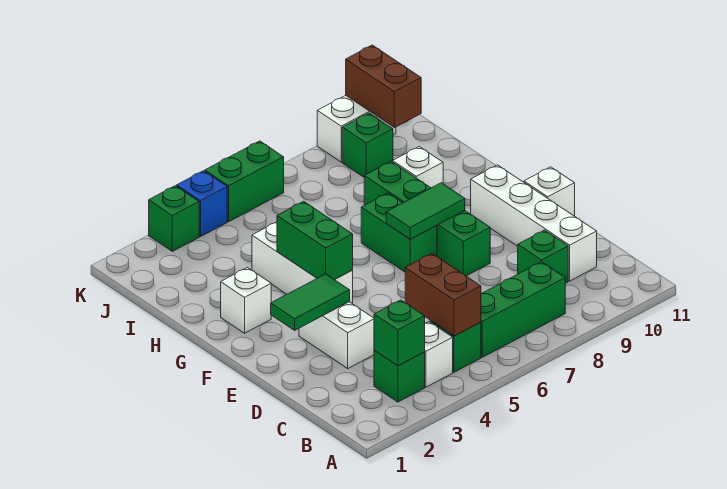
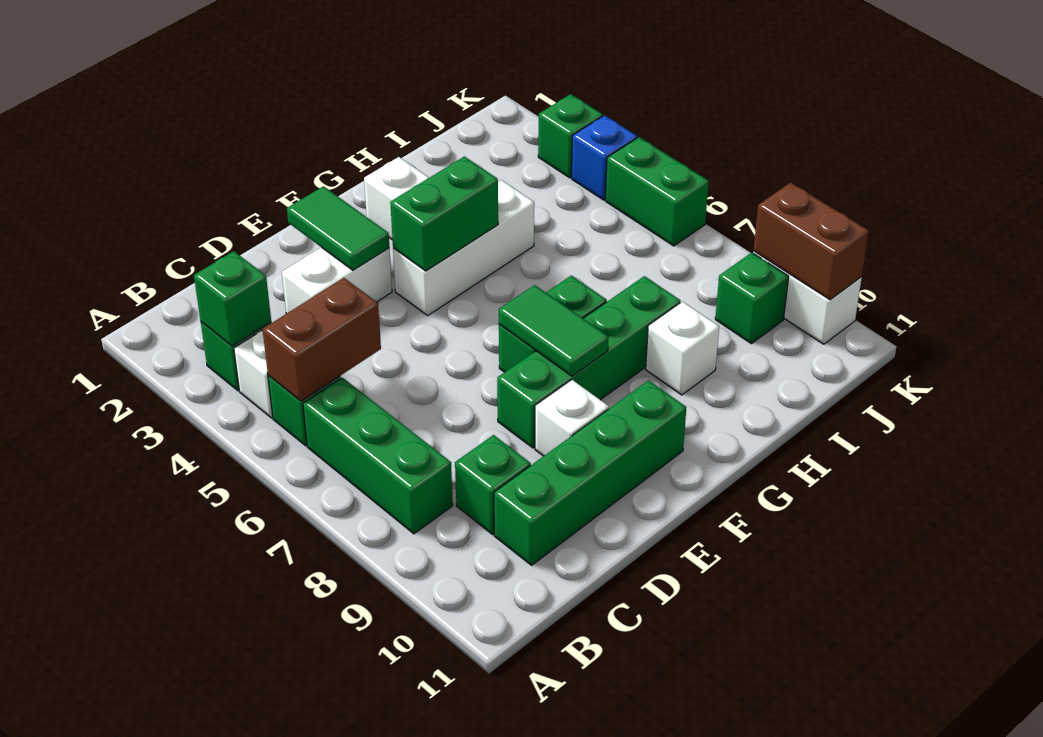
white brick C10:F10 level 1 -> green brick C10:F10 level 1
white brick E11 level 1 -> white brick E9 level 1
brown brick J10:K10 level 2 -> brown brick K9:K10 level 2

